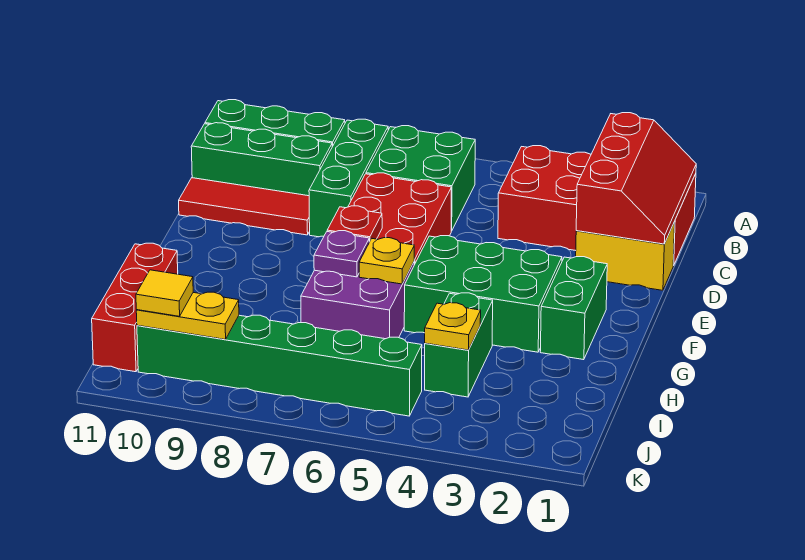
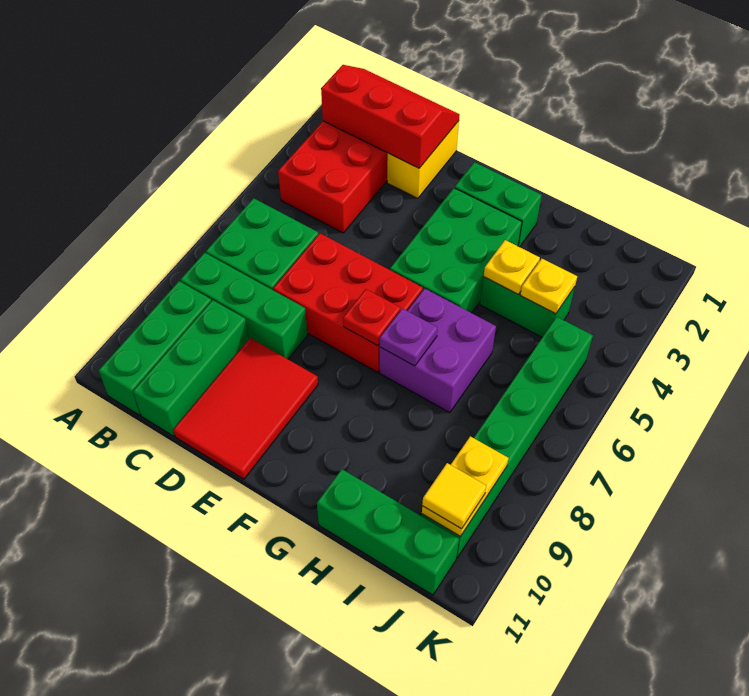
red tile D9:D11 level 1 -> red tile D9:E11 level 1
yellow plate G6 level 2 -> yellow plate H4 level 2
red brick H11:J11 level 1 -> green brick H11:J11 level 1

